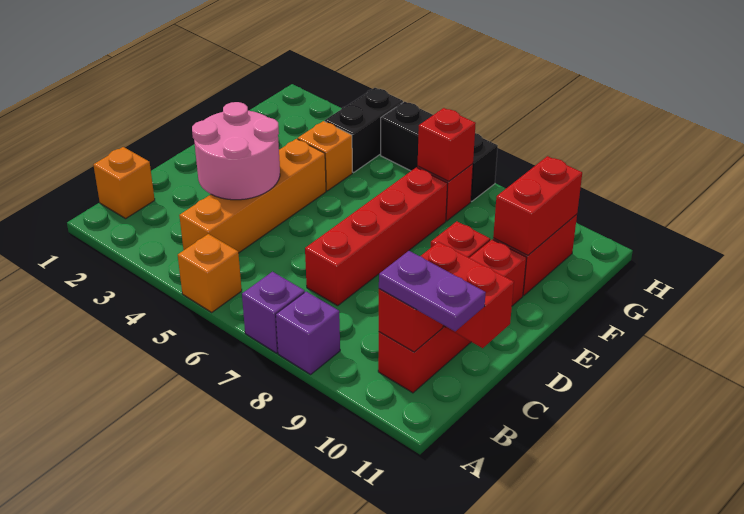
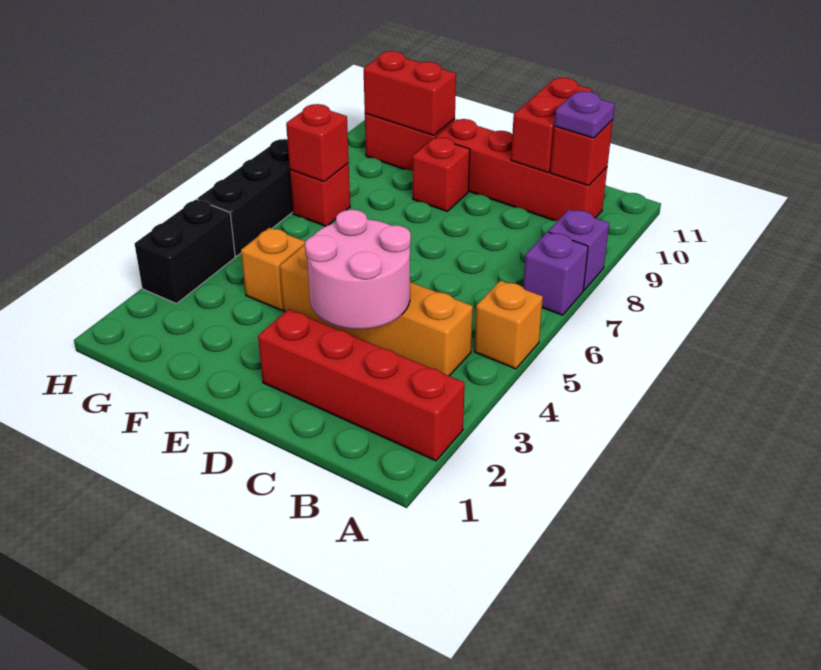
orange brick B1 level 1 -> none
purple plate B10:B11 level 3 -> purple plate B10 level 3
red brick C7:F7 level 1 -> red brick A2:D2 level 1
black brick G4:H4 level 1 -> black brick H3:H4 level 1

